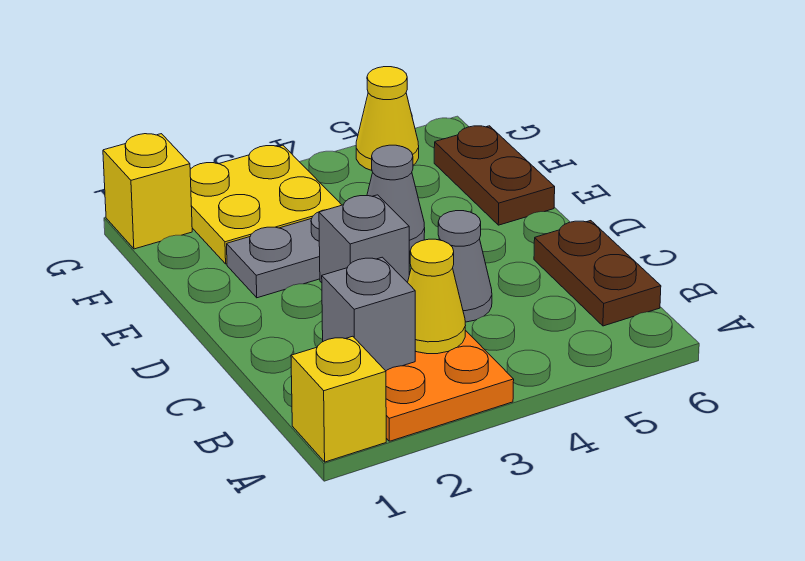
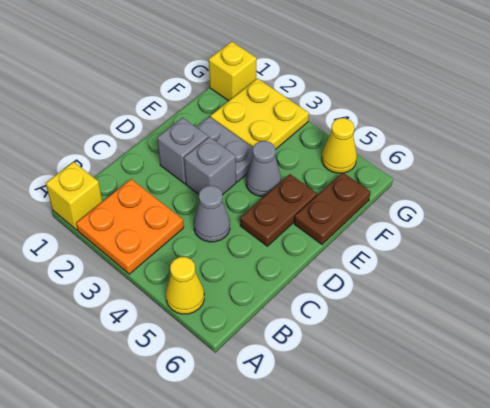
grey brick B2 level 2 -> grey brick D2 level 1
yellow cone B3 level 2 -> yellow cone A5 level 1
brown plate B6:C6 level 1 -> brown plate D5:E5 level 1

